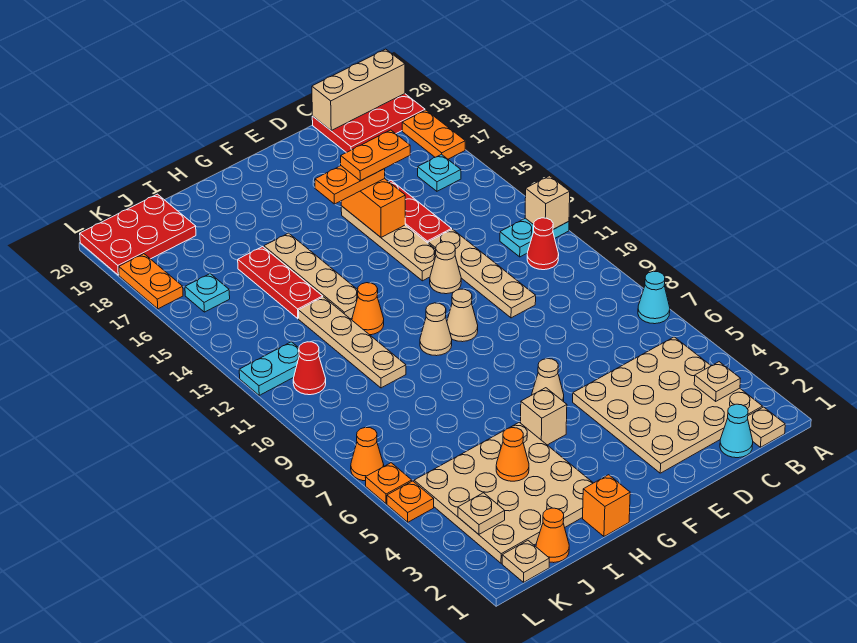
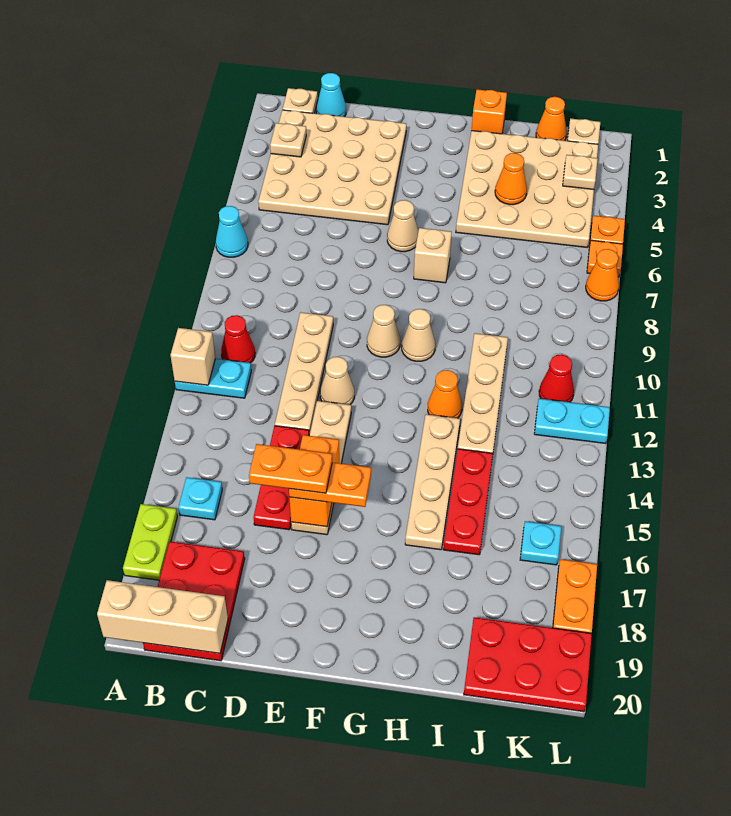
orange plate A17:A18 level 1 -> lime plate A17:A18 level 1
red plate A19:C20 level 1 -> red plate B18:C20 level 1
tan brick G5 level 1 -> tan brick G7 level 1

